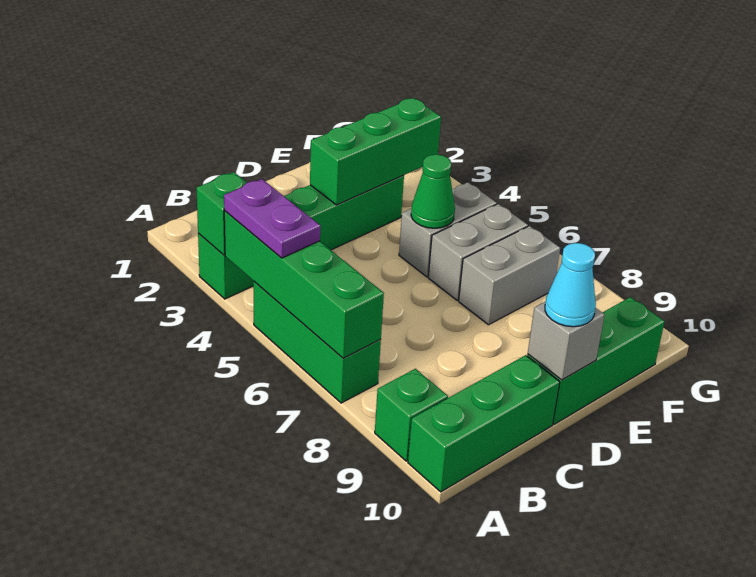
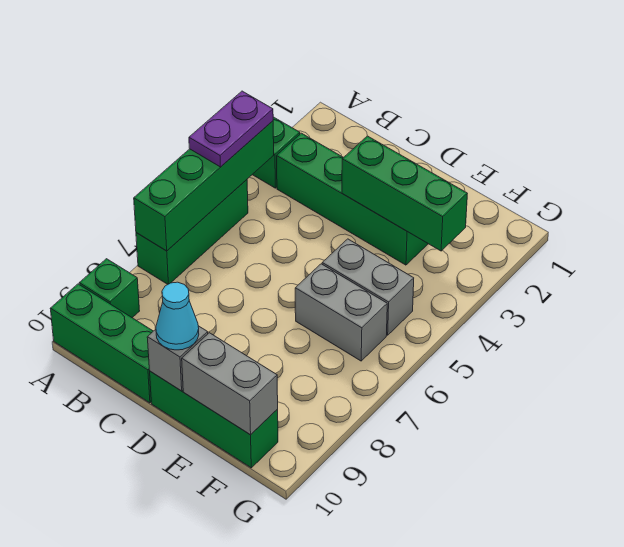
green brick A3 level 2 -> none
green cone E5 level 2 -> none
grey brick E7:F7 level 1 -> grey brick E10:F10 level 2

